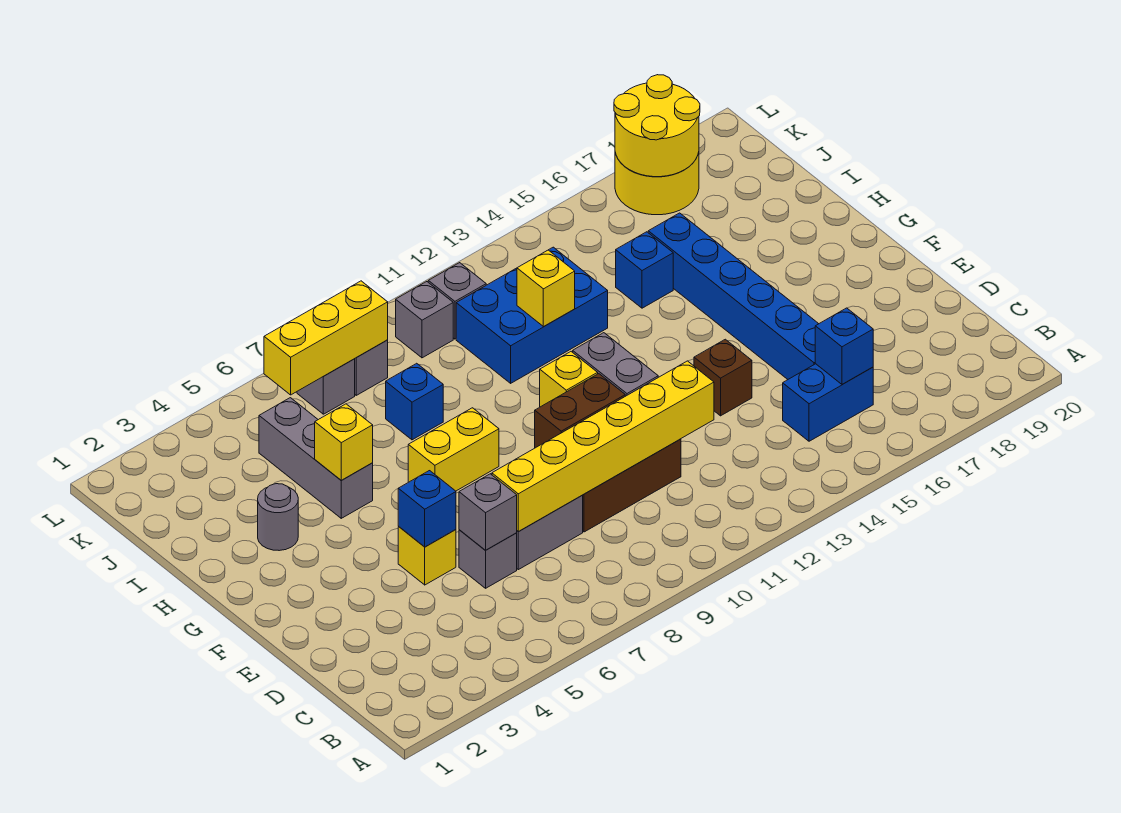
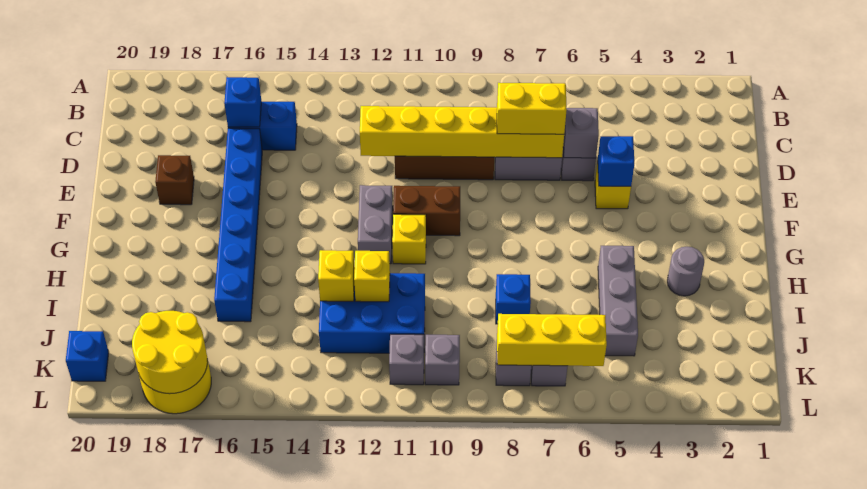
brown brick E14 level 1 -> brown brick E18 level 1
yellow brick G7:G8 level 1 -> yellow brick D7:D8 level 3
yellow brick H5 level 2 -> yellow brick I13 level 2
blue brick I15 level 1 -> blue brick K20 level 1

